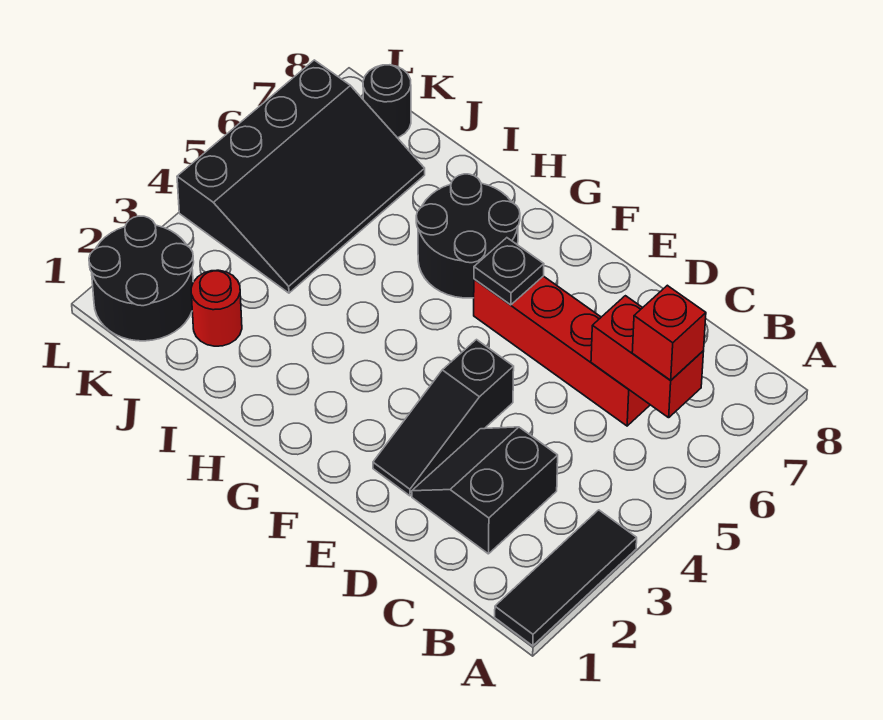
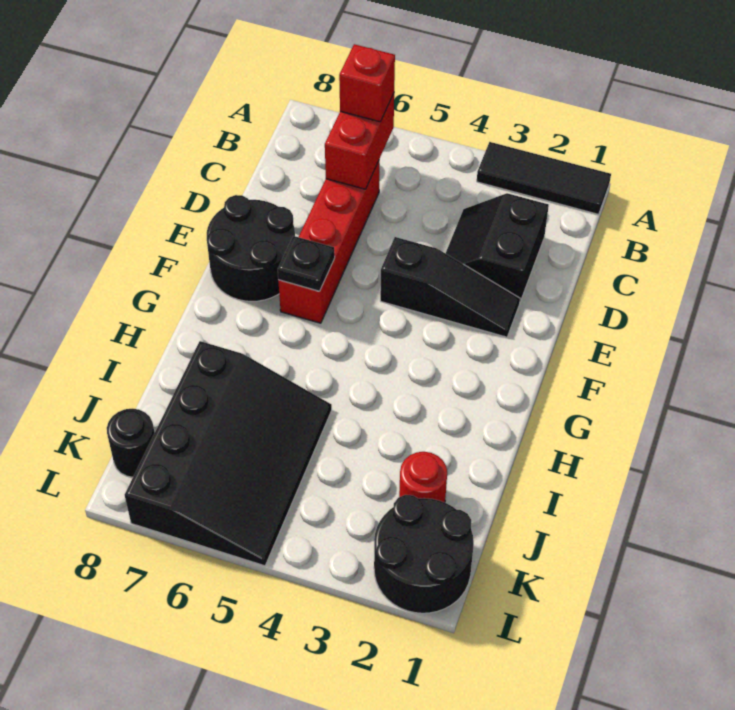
black slope C2:D3 level 1 top C -> black slope C2:D3 level 1 top 2
black round brick G6:H7 level 1 -> black round brick E7:F8 level 1
black slope J4:L7 level 1 top L -> black slope I5:L7 level 1 top 7

